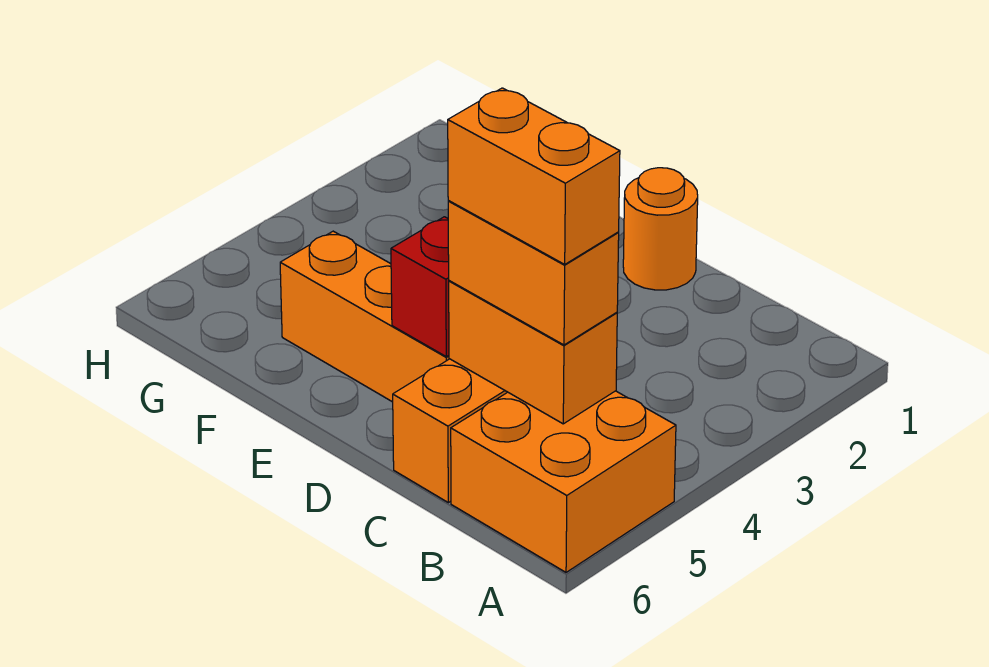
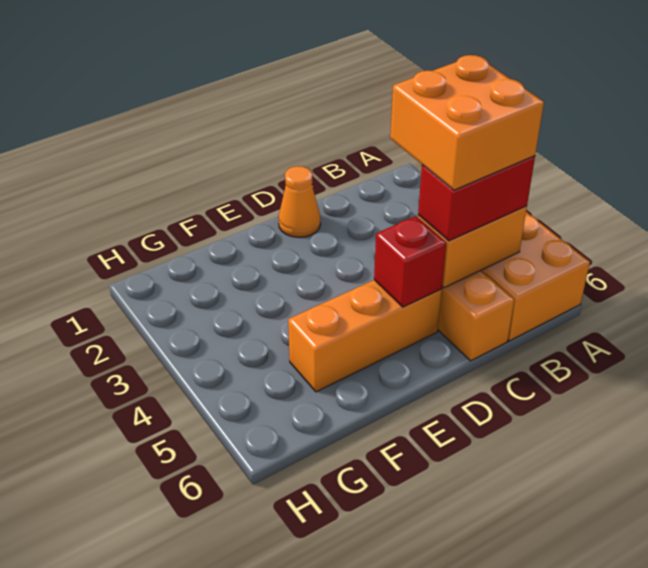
orange brick B5:C5 level 3 -> red brick B5:C5 level 3
orange brick B5:C5 level 4 -> orange brick B4:C5 level 4
orange round brick D1 level 1 -> orange cone D1 level 1

